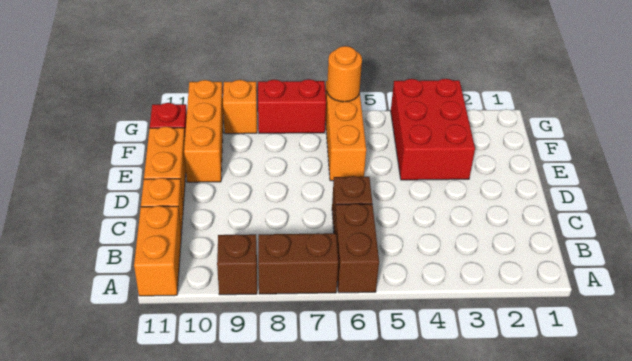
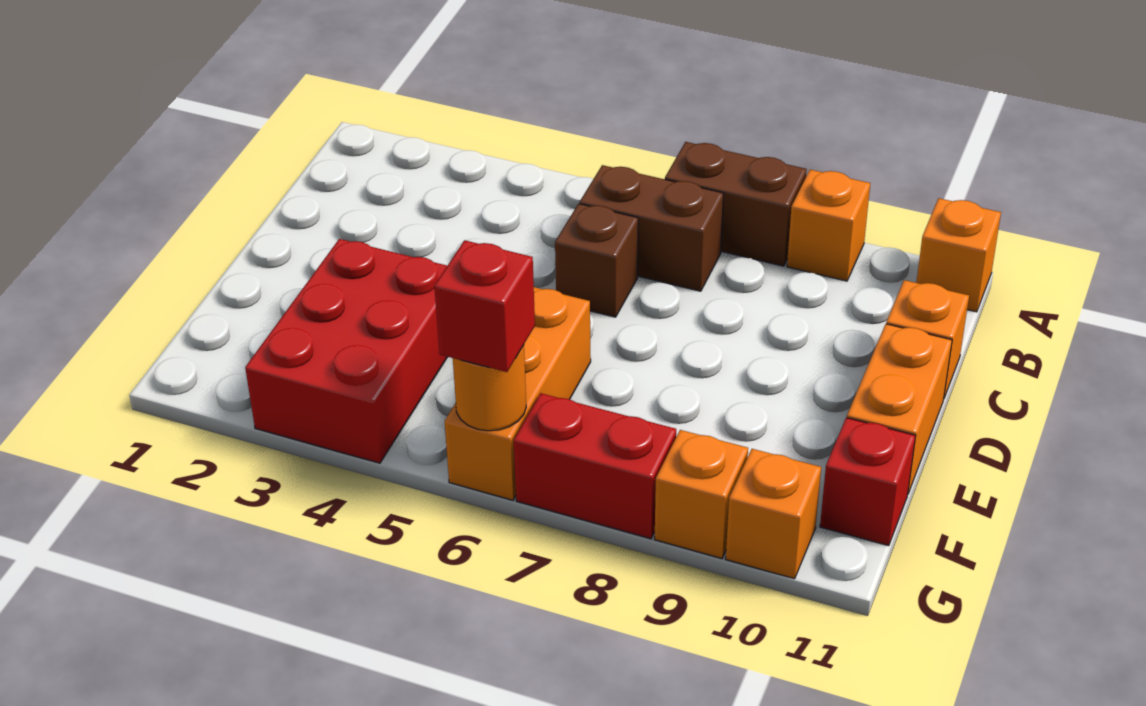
brown brick A6:B6 level 1 -> brown brick B6:B7 level 1
brown brick A9 level 1 -> orange brick A9 level 1
orange brick A11:B11 level 1 -> orange brick A11 level 1
orange brick E10:G10 level 1 -> orange brick G10 level 1
none -> red brick G6 level 3

